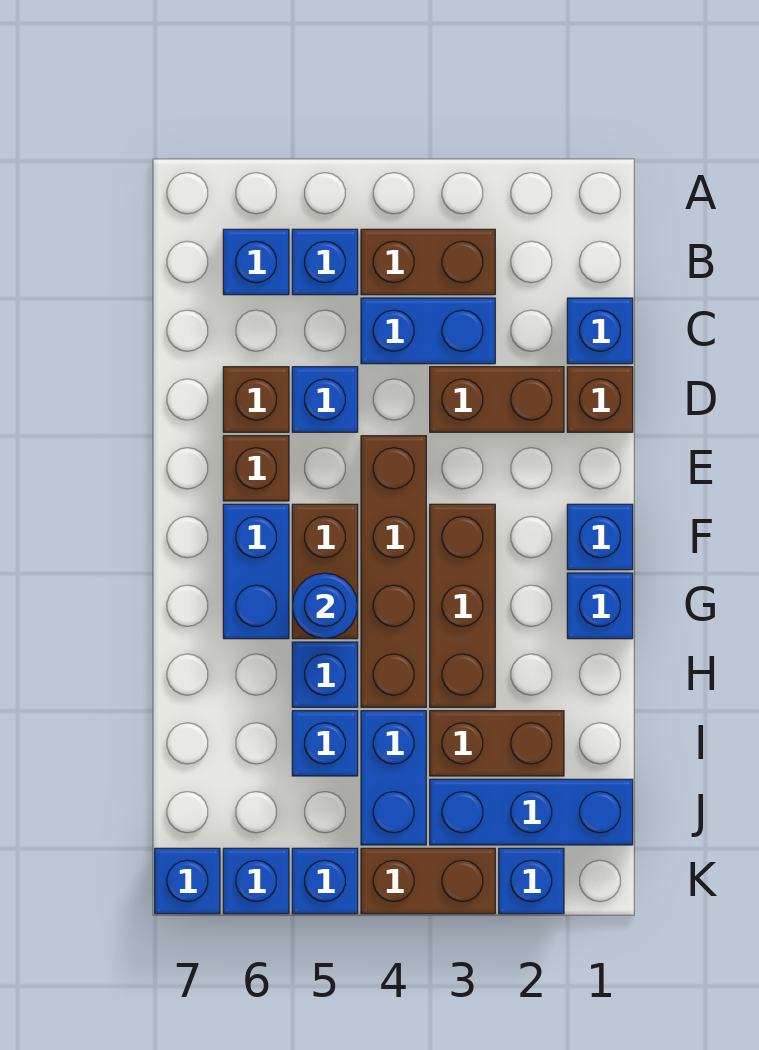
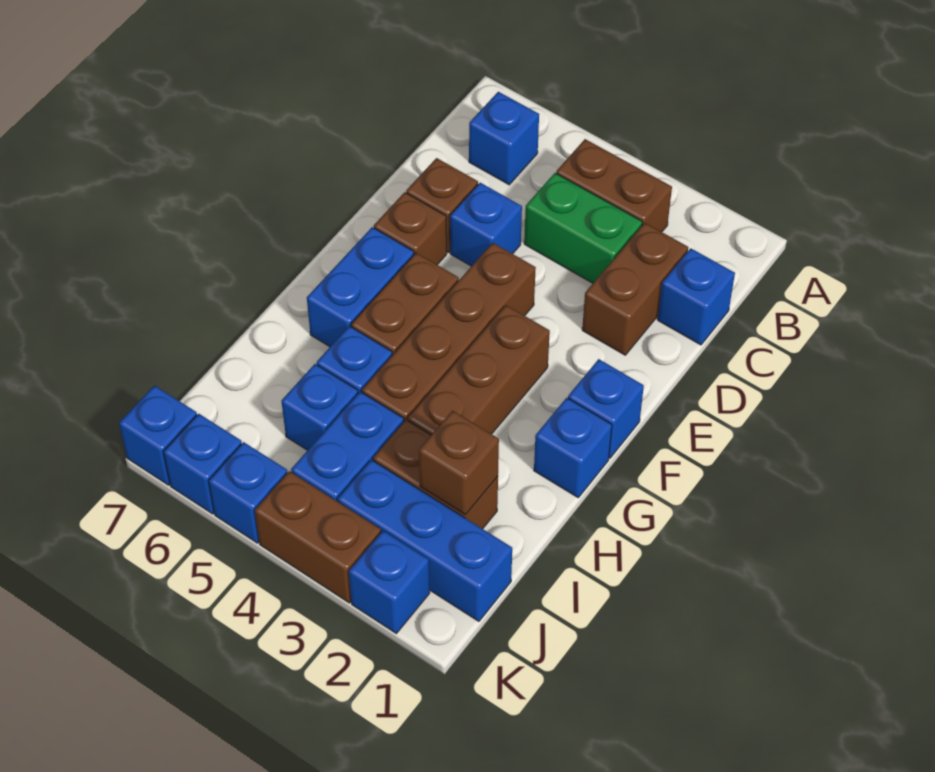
blue brick B5 level 1 -> none
blue brick C3:C4 level 1 -> green brick C3:C4 level 1
brown brick D1 level 1 -> brown brick I2 level 2
brown brick D2:D3 level 1 -> brown brick C2:D2 level 1
blue round brick G5 level 2 -> none

